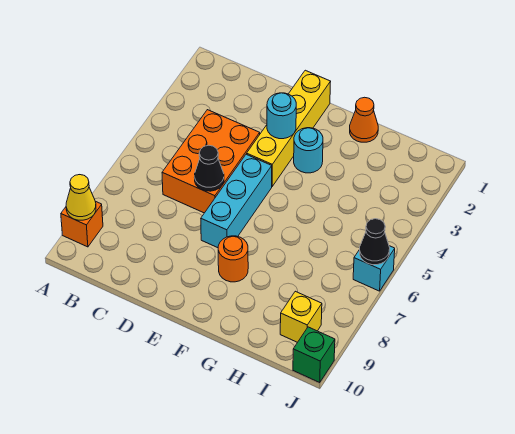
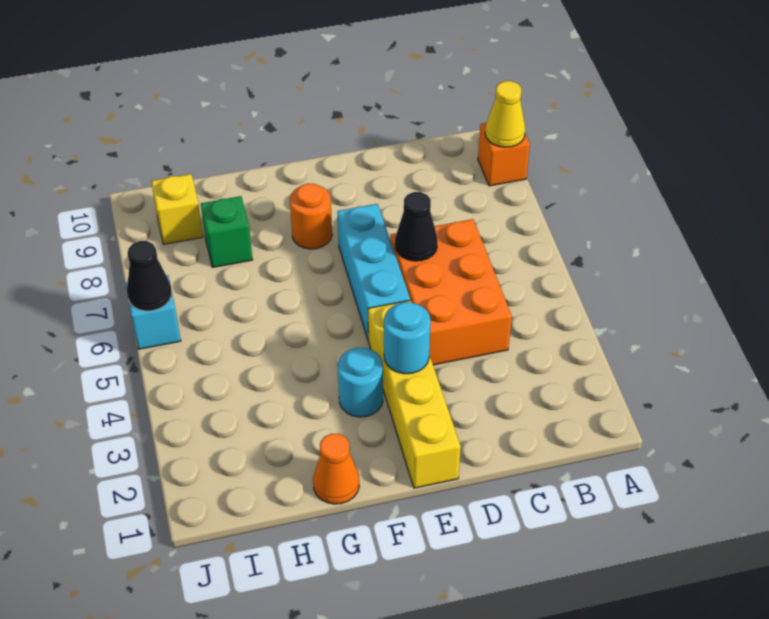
green brick J10 level 1 -> green brick H8 level 1

